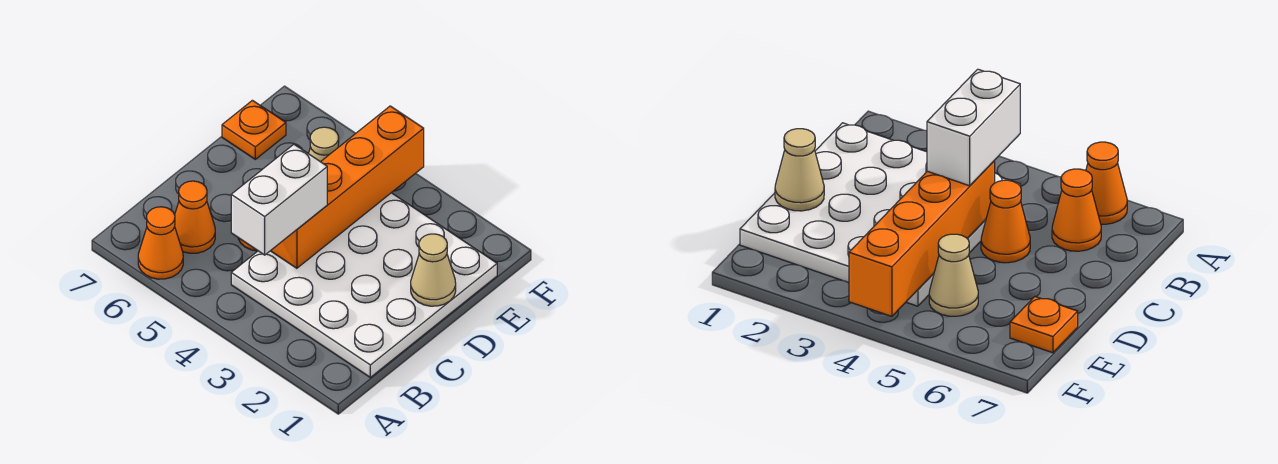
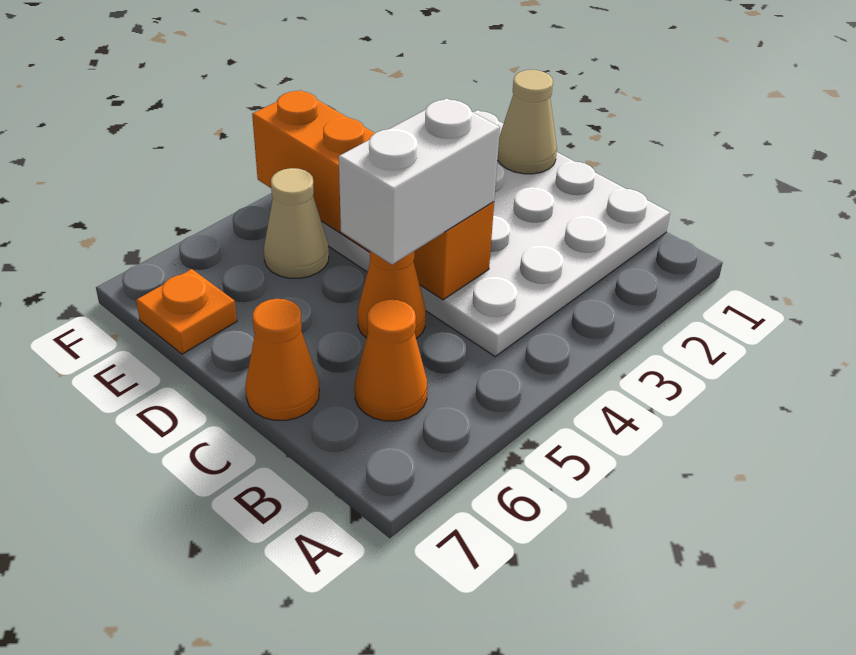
orange cone A6 level 1 -> orange cone C7 level 1
white brick B4:C4 level 3 -> white brick C4:C5 level 3

